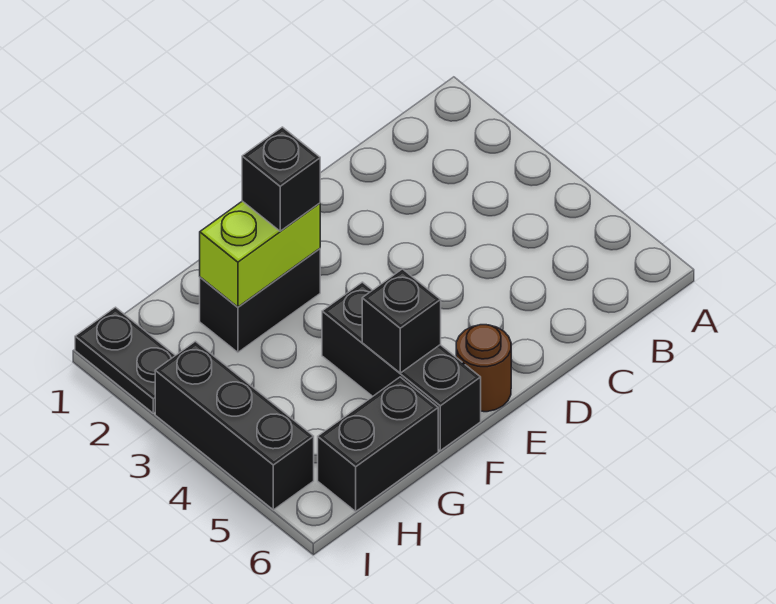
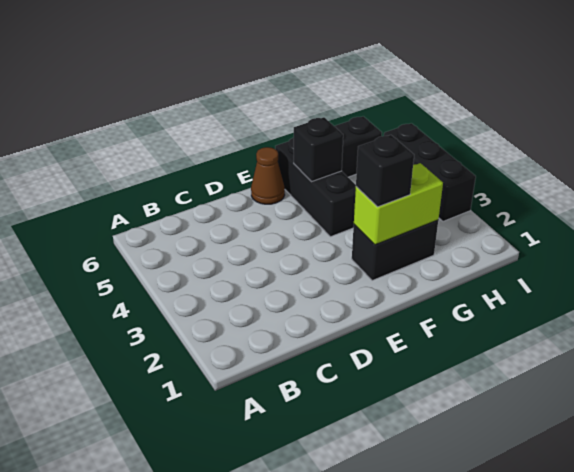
brown round brick E6 level 1 -> brown cone E6 level 1
black plate I1:I2 level 1 -> none

